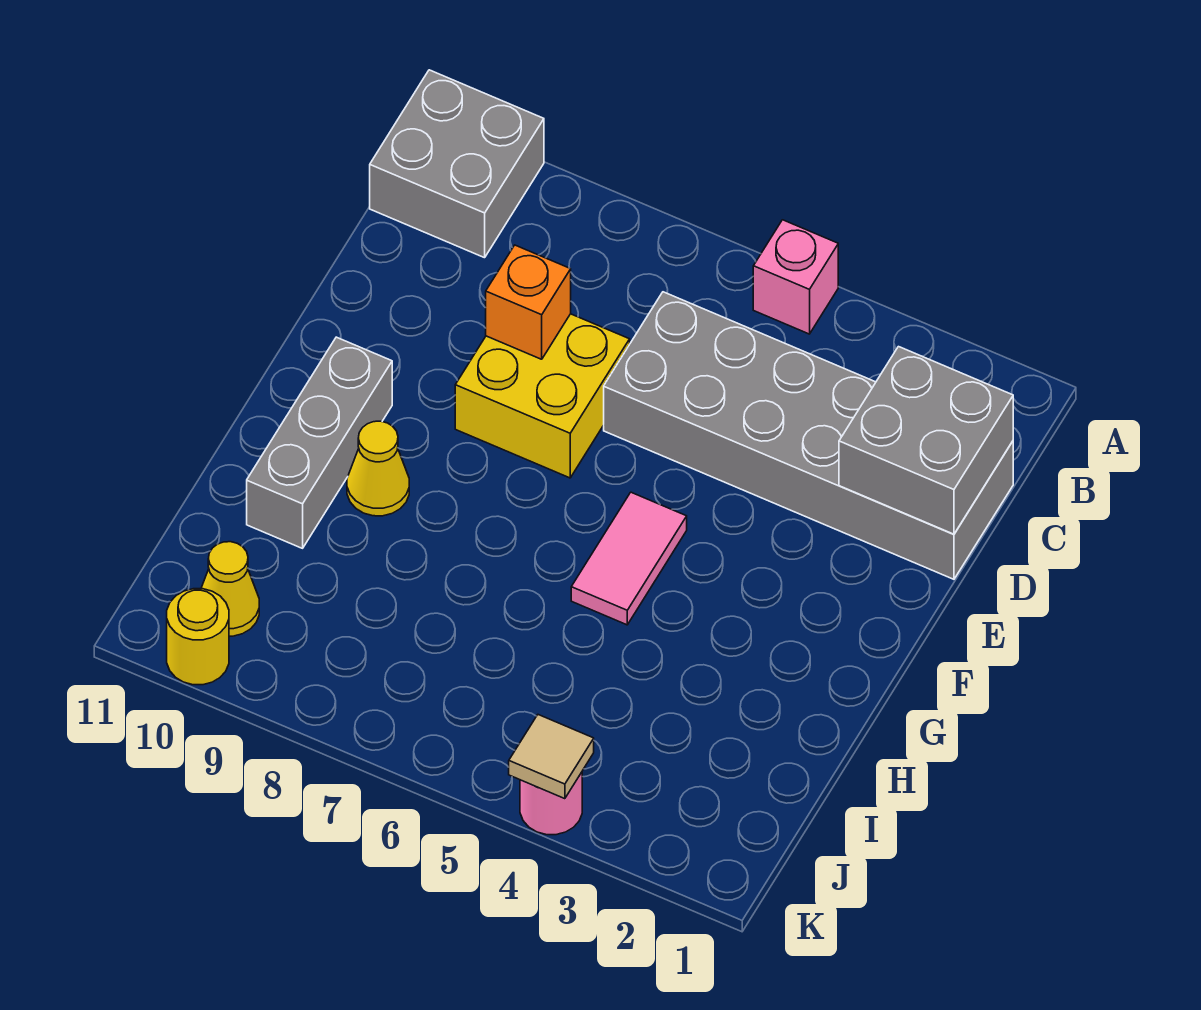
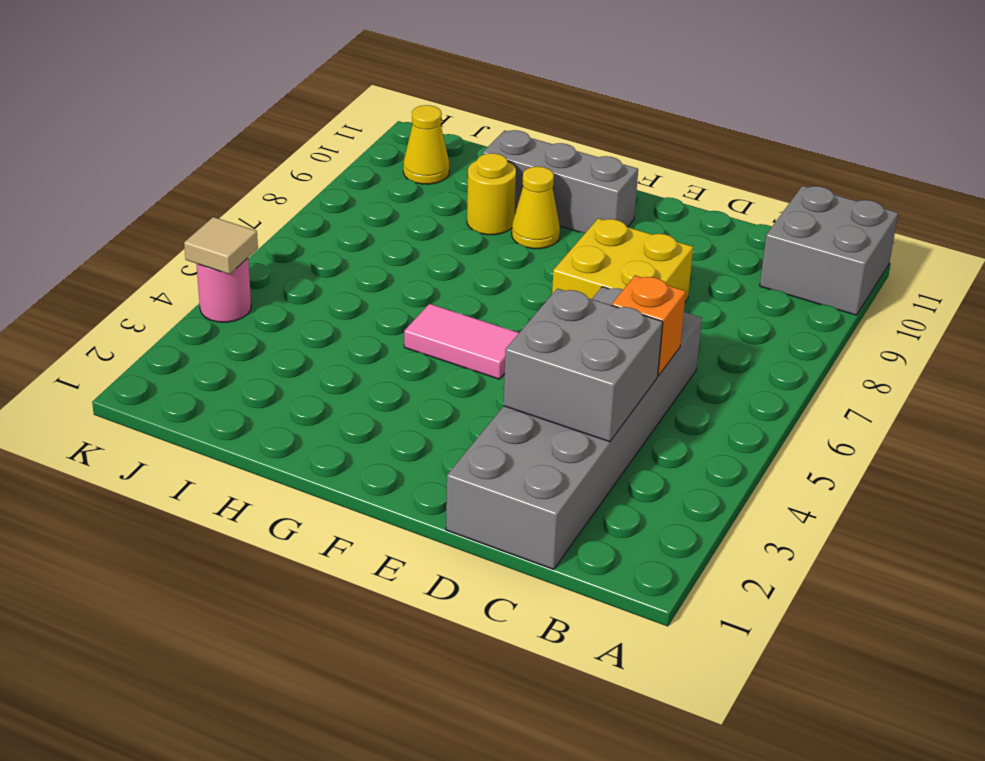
pink brick A5 level 1 -> none
grey brick C1:D2 level 2 -> grey brick C3:D4 level 2
orange brick D8 level 2 -> orange brick C5 level 2
yellow round brick K10 level 1 -> yellow round brick H9 level 1

